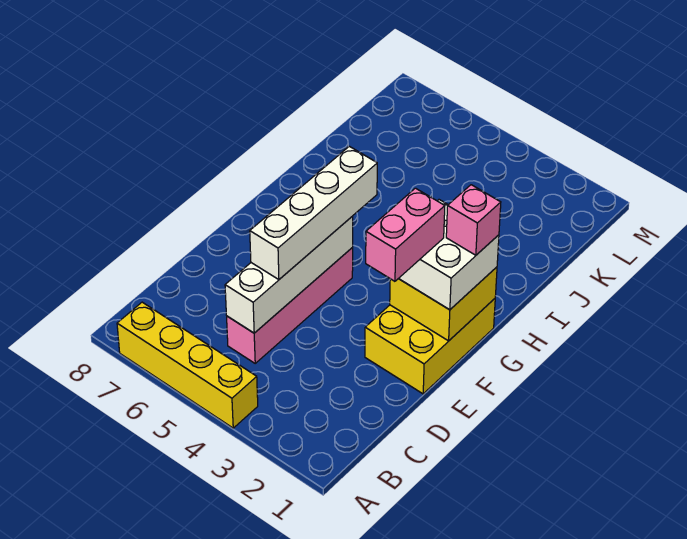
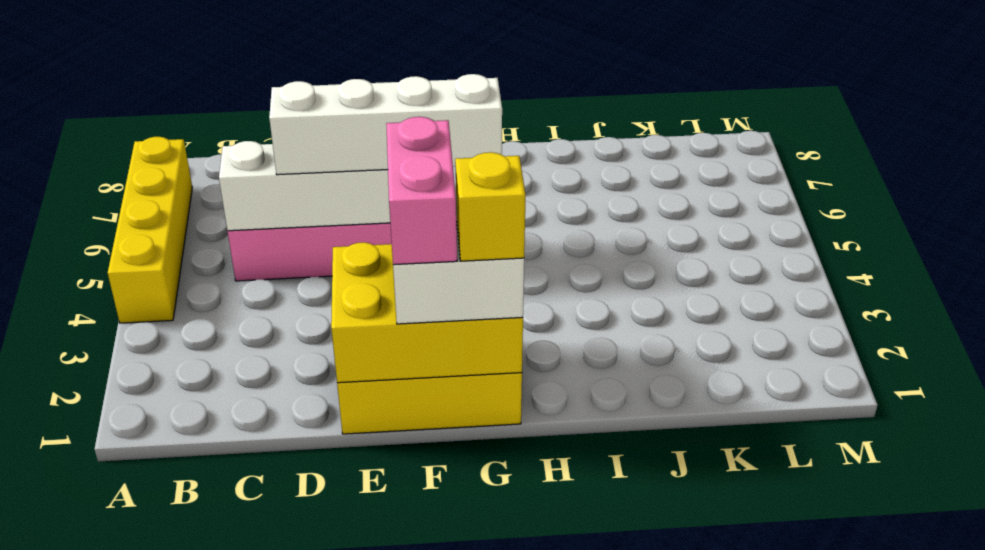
pink brick E2:F2 level 4 -> pink brick F1:F2 level 4
yellow brick F1:G2 level 2 -> yellow brick E1:G2 level 2
pink brick G1 level 4 -> yellow brick G1 level 4

